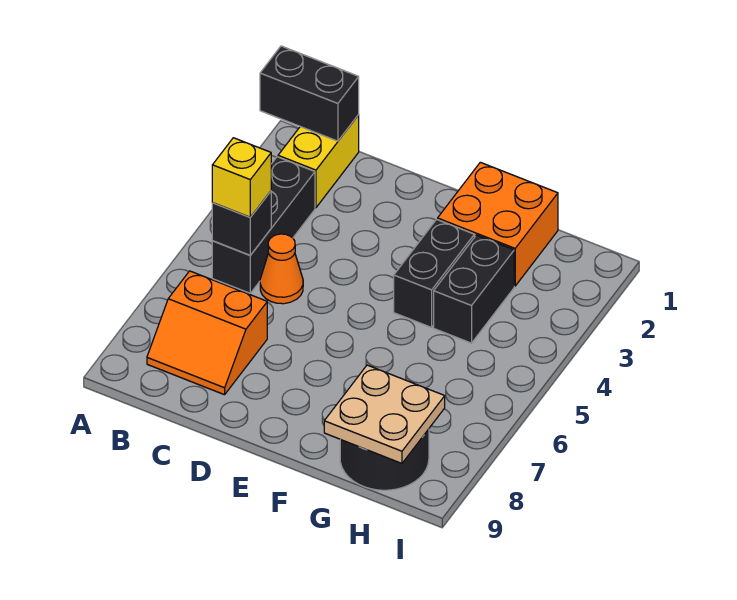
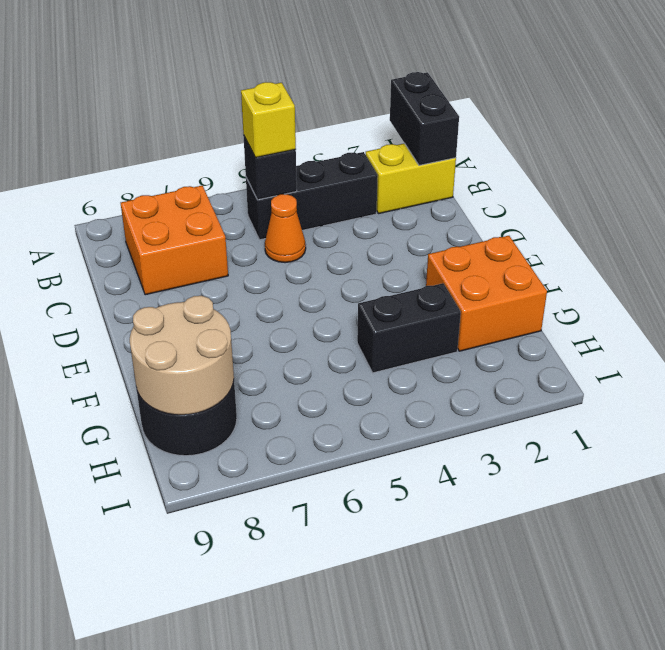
orange slope B7:C8 level 1 top 7 -> orange brick B7:C8 level 1
black brick F3:F4 level 1 -> none
tan plate G8:H9 level 2 -> tan round brick G8:H9 level 2

